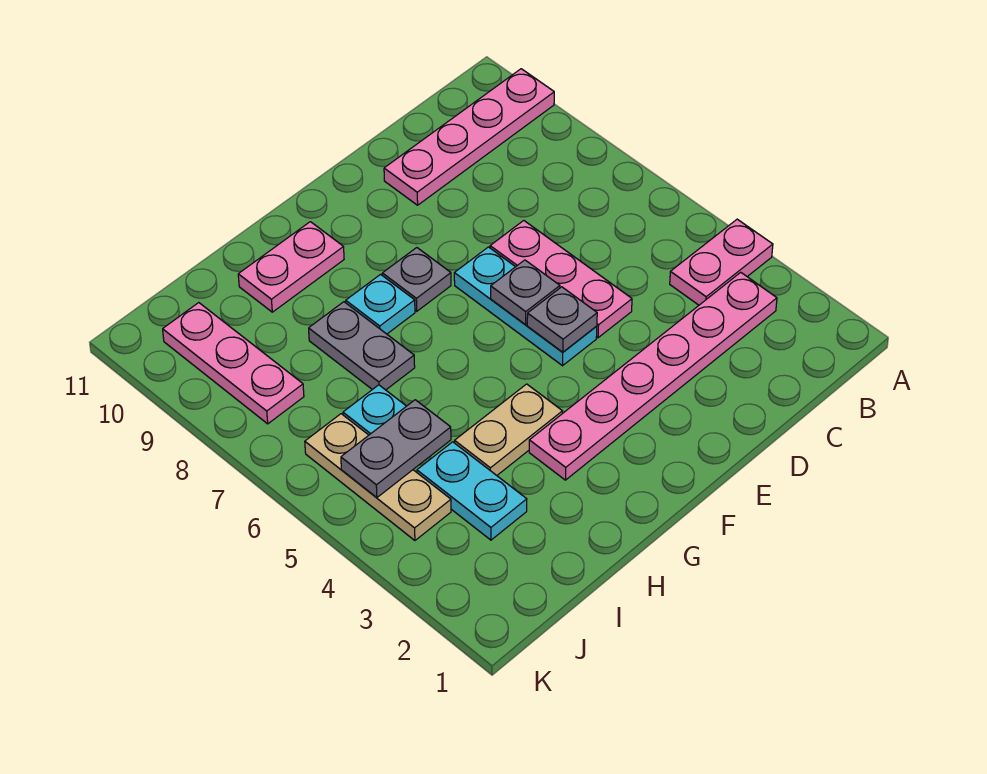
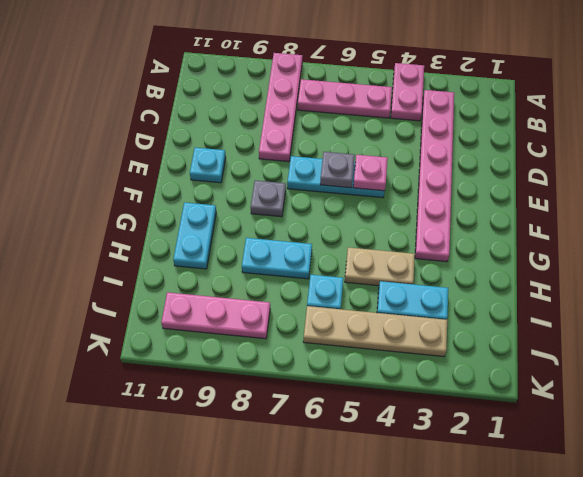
pink plate A10:D10 level 1 -> pink plate A8:D8 level 1
pink plate D5:D7 level 1 -> pink plate B5:B7 level 1
grey plate E5 level 2 -> pink plate E5 level 2
tan plate G4:H4 level 1 -> tan plate H4:H5 level 1
cyan plate G8 level 1 -> cyan plate E10 level 1
pink plate G10:H10 level 1 -> cyan plate G10:H10 level 1
grey plate H7:H8 level 1 -> cyan plate H7:H8 level 1
grey plate I5:J5 level 2 -> none
tan plate J4:J6 level 1 -> tan plate J3:J6 level 1

